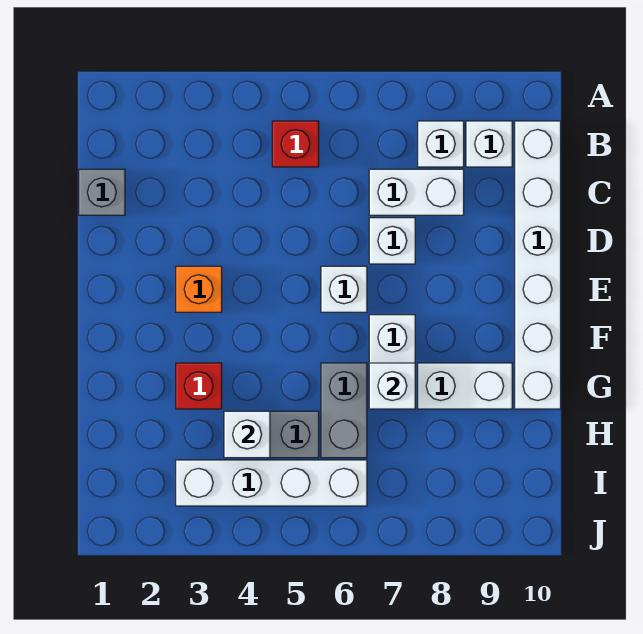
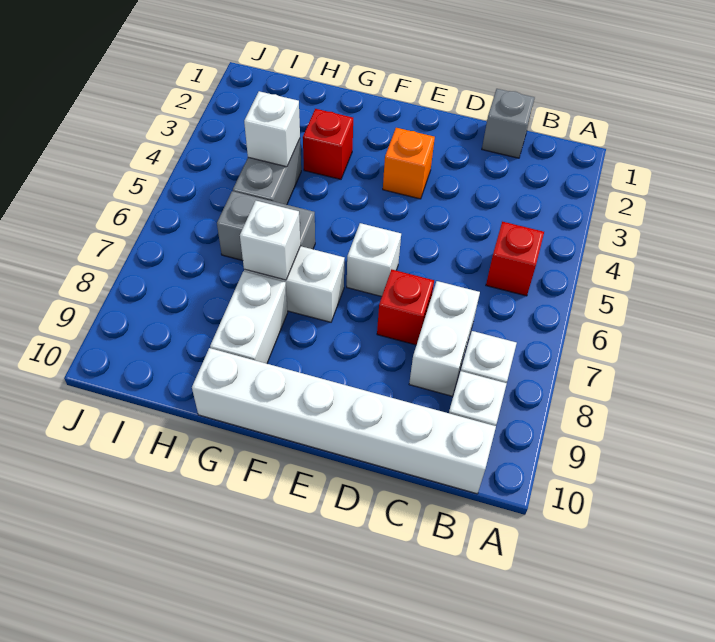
white brick D7 level 1 -> red brick D7 level 1
white brick I3:I6 level 1 -> none

